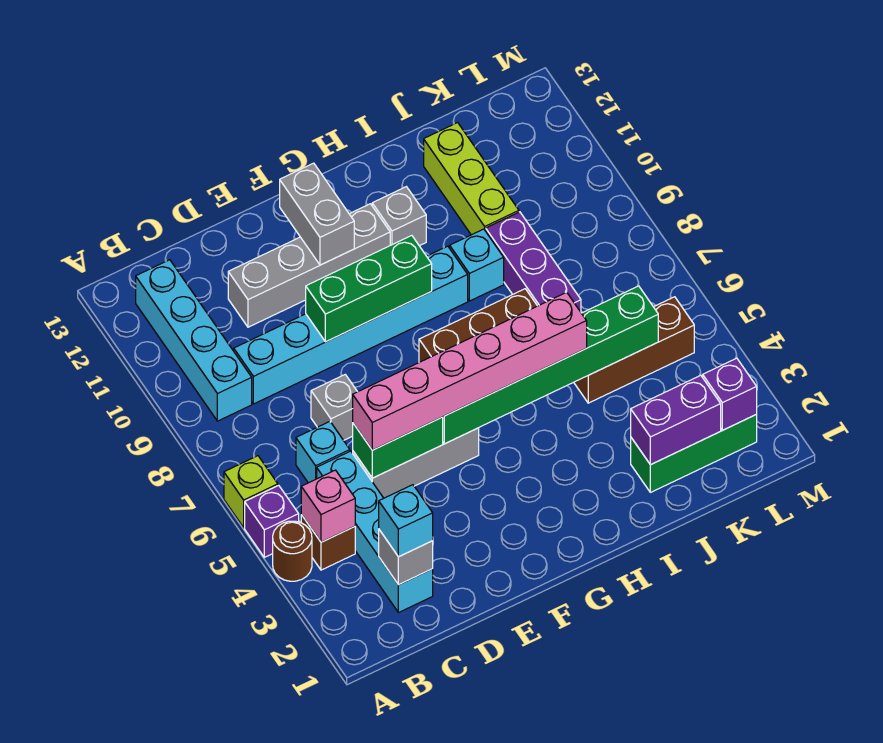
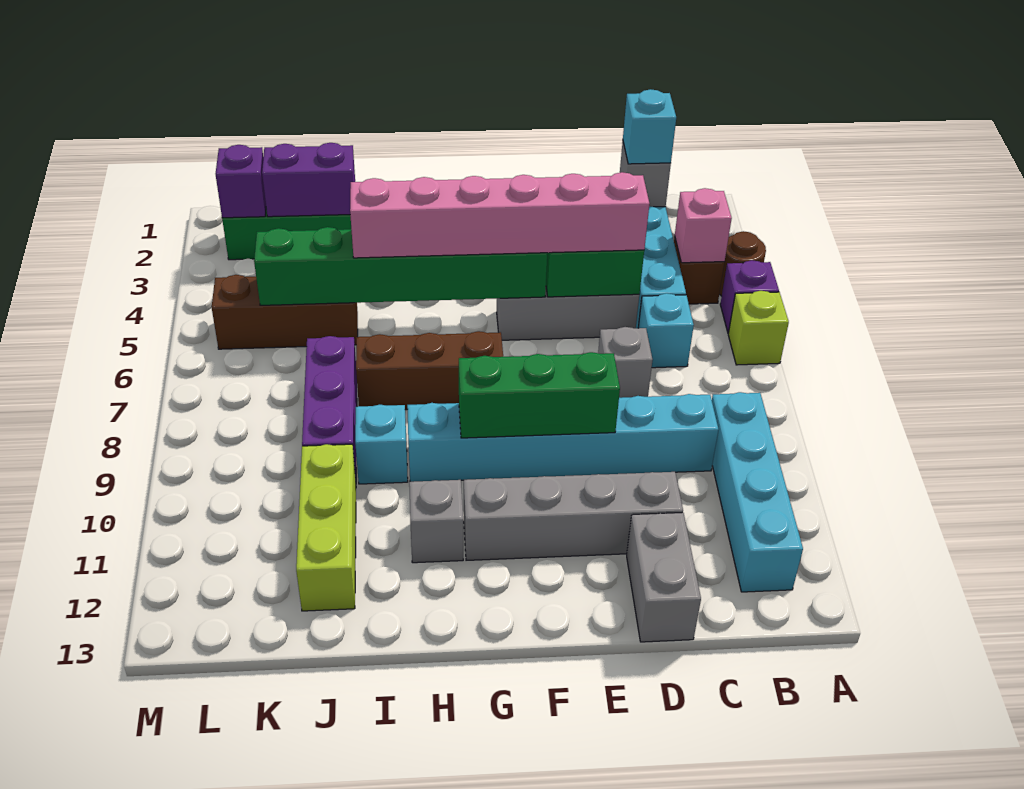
grey brick F11:F12 level 2 -> grey brick D12:D13 level 1

